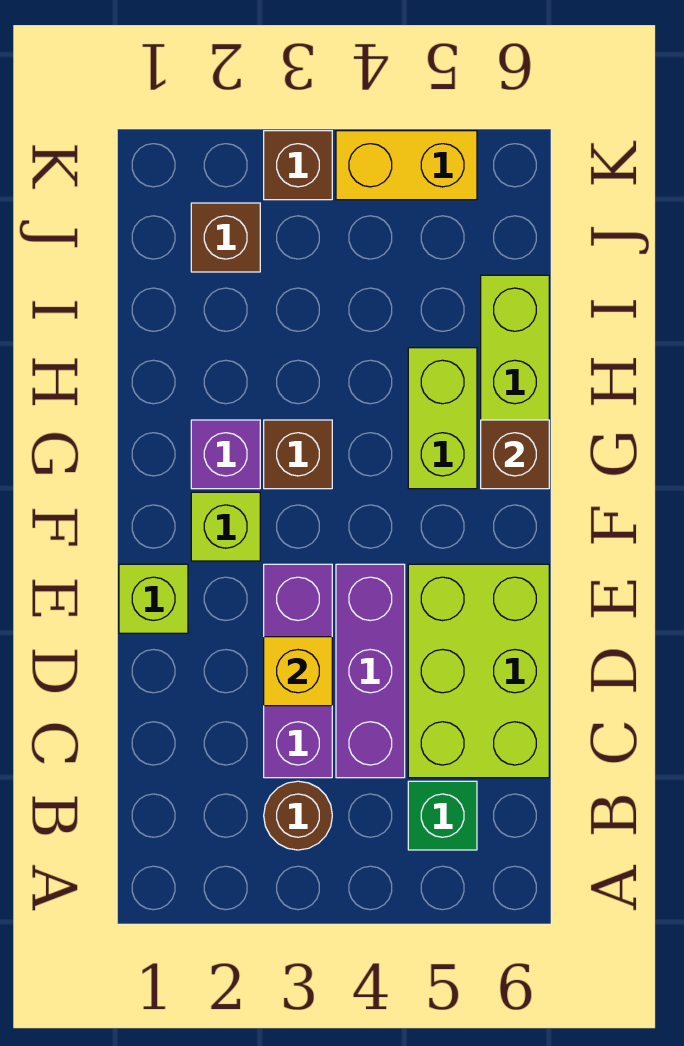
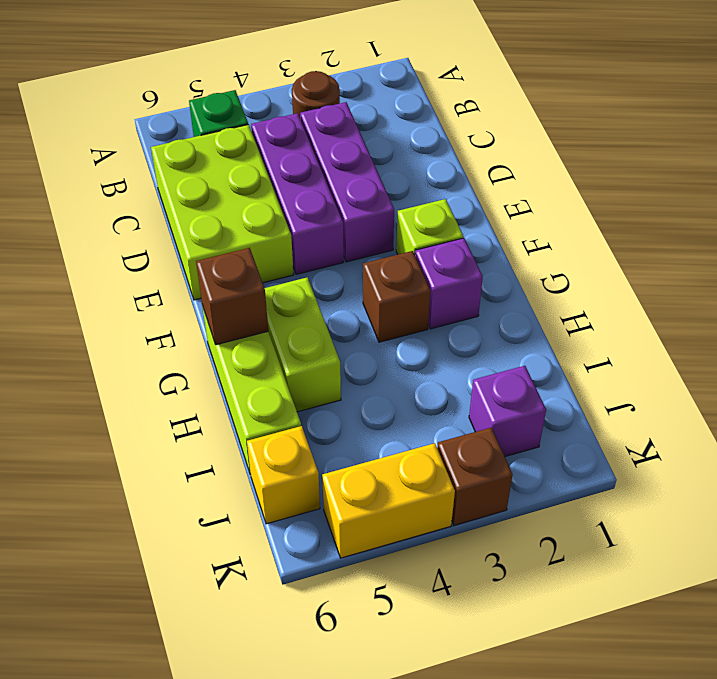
yellow brick D3 level 2 -> yellow brick J6 level 1
lime brick E1 level 1 -> none
brown brick J2 level 1 -> purple brick J2 level 1

